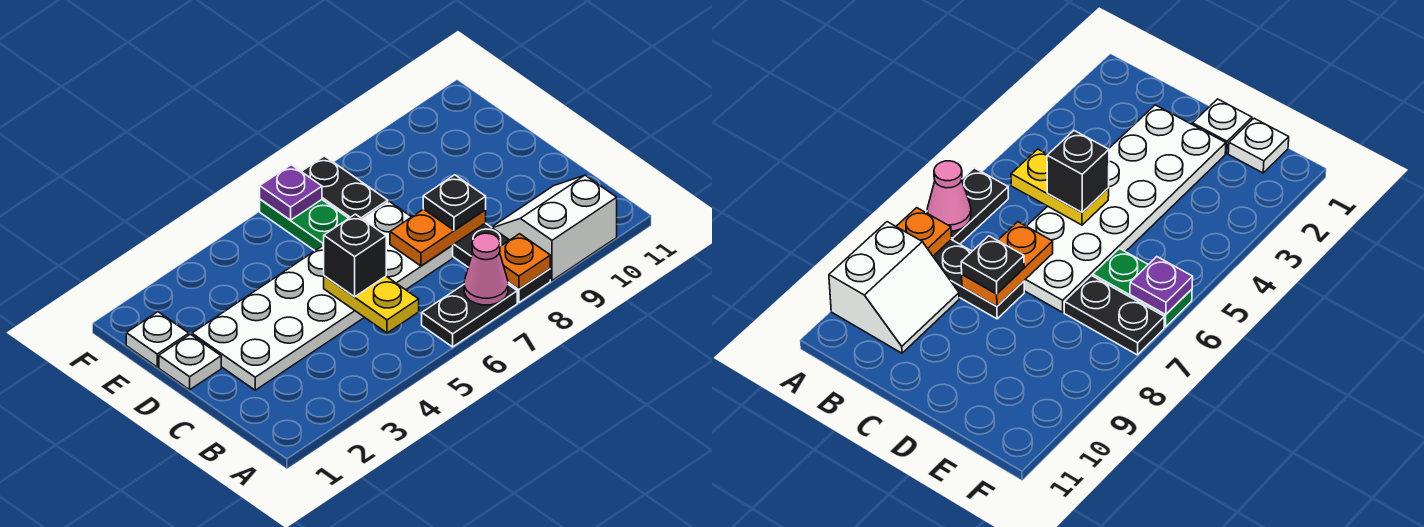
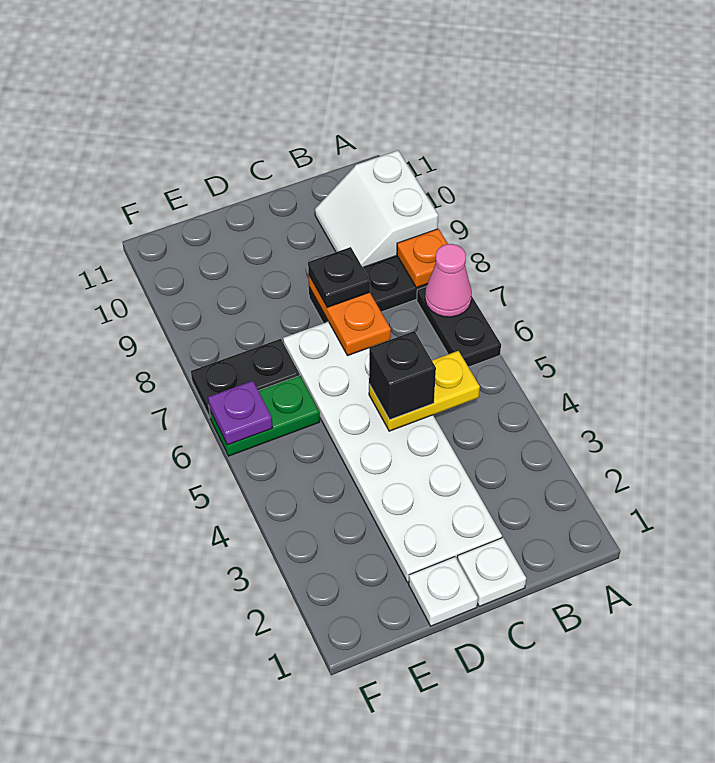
white plate E1 level 1 -> white plate C1 level 1

